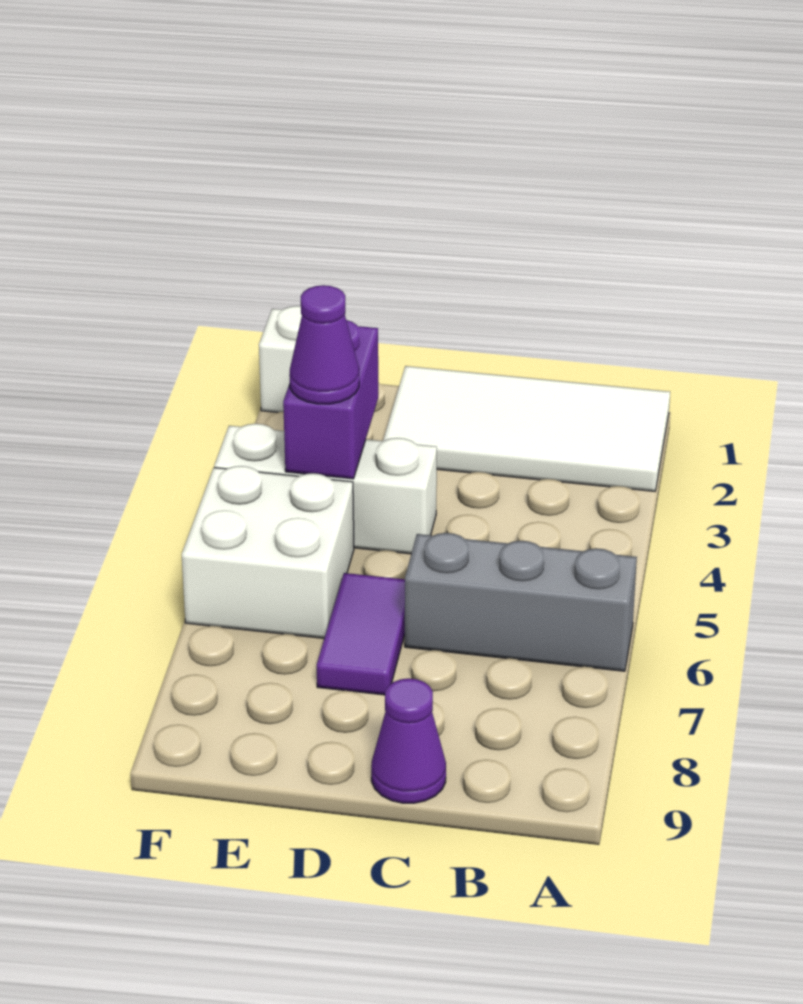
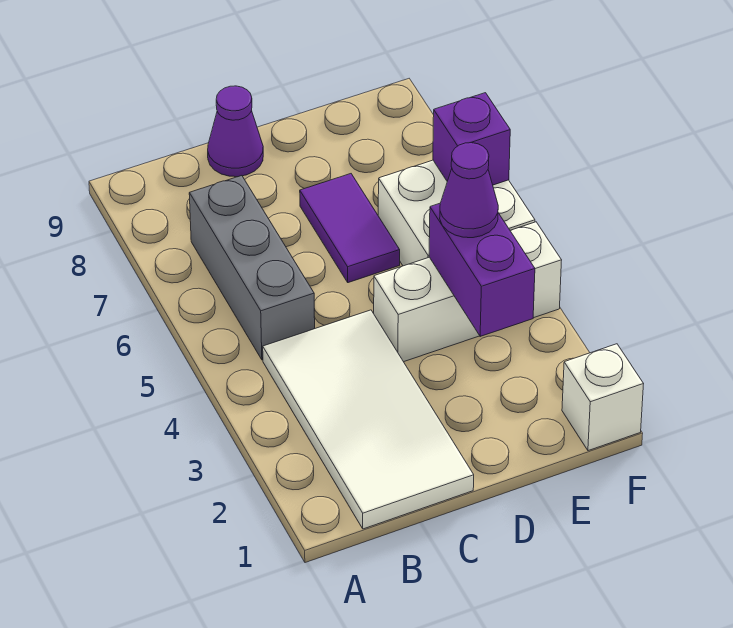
white tile A1:D2 level 1 -> white tile B1:C4 level 1
grey brick A6:C6 level 1 -> grey brick B5:B7 level 1
none -> purple brick F6 level 2

